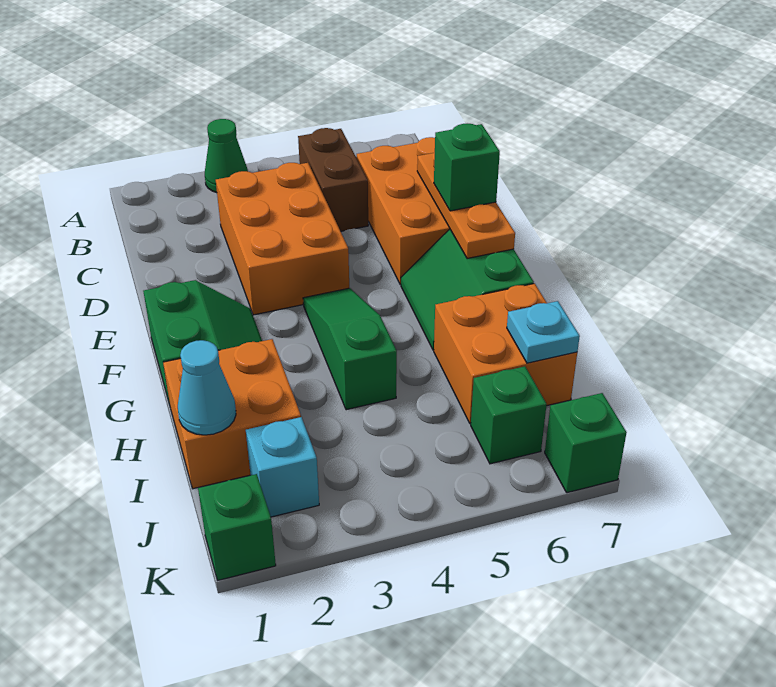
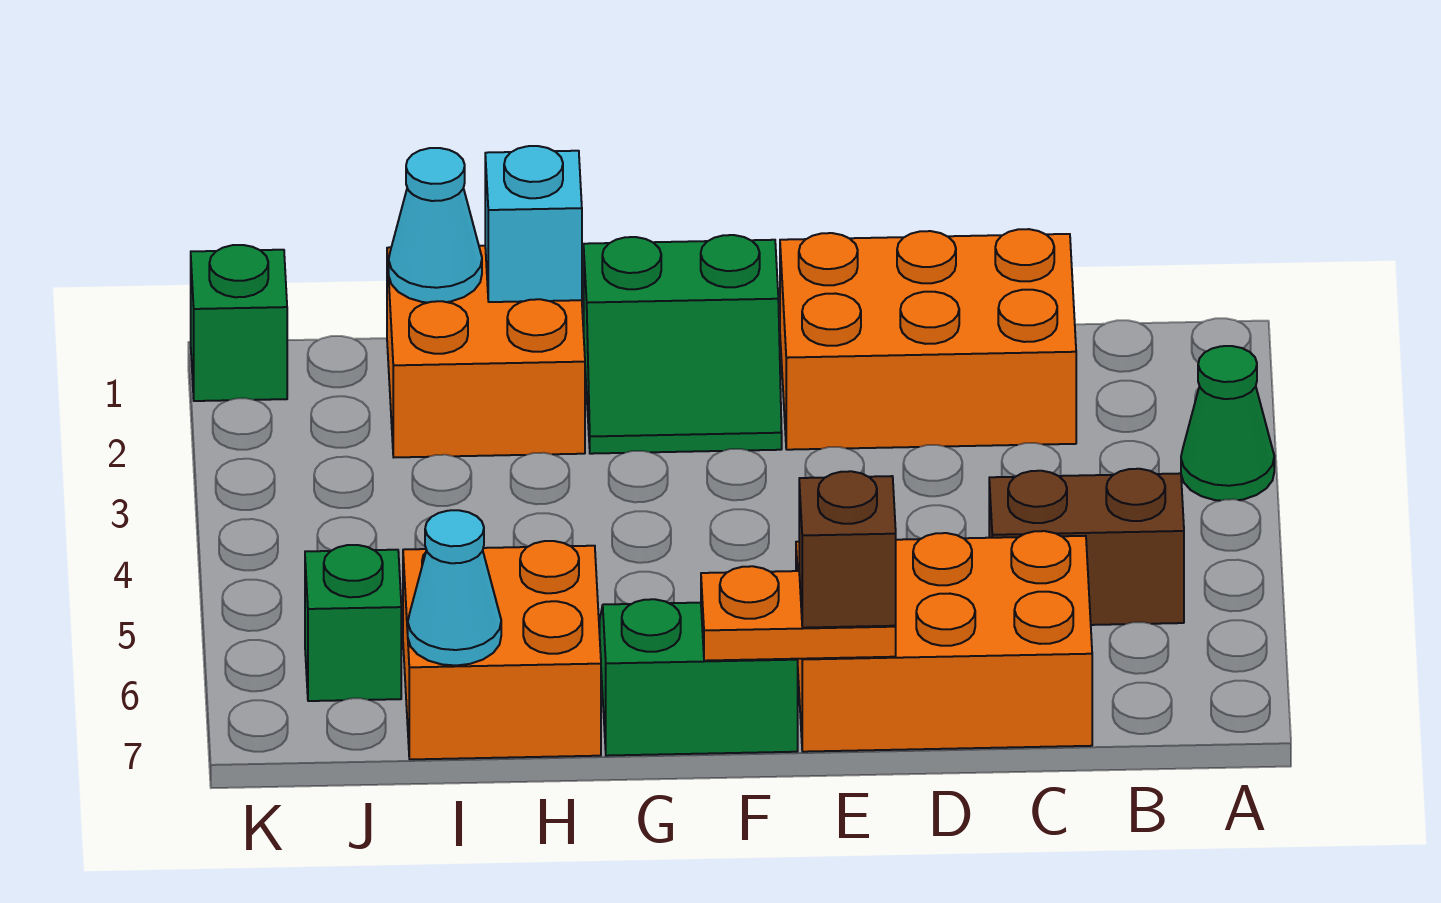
orange brick C3:E4 level 1 -> orange brick C1:E2 level 1
orange plate D7:F7 level 2 -> orange plate E7:F7 level 2
green brick E7 level 3 -> brown brick E7 level 3
green slope F4:H4 level 1 top H -> none
cyan plate I7 level 2 -> cyan cone I7 level 2
cyan brick J2 level 1 -> cyan brick H1 level 2
green brick K7 level 1 -> none

